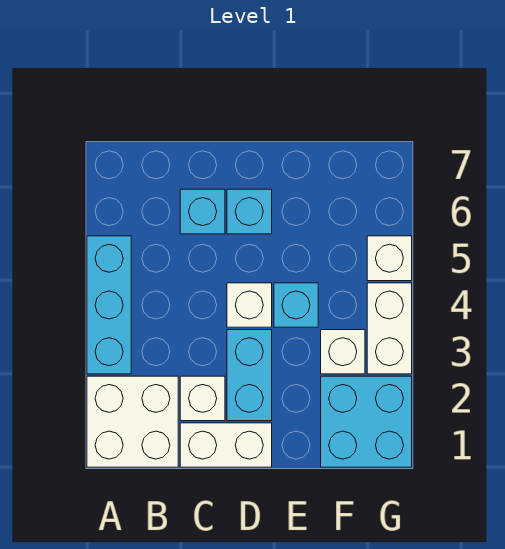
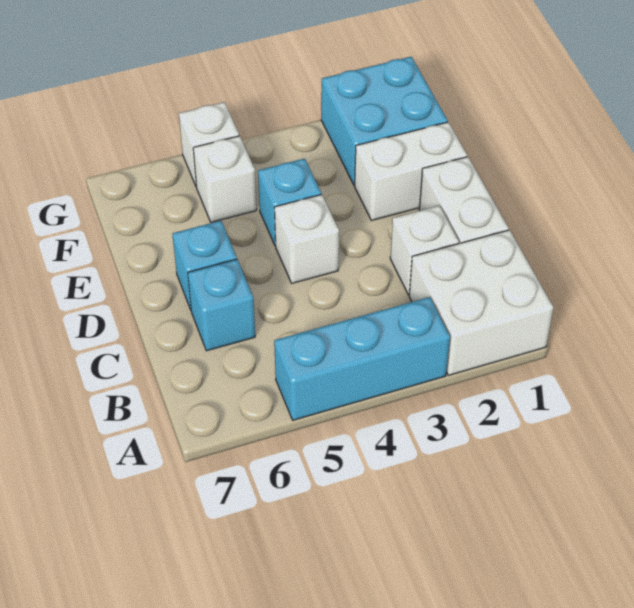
cyan brick D2:D3 level 1 -> none
white brick F3 level 1 -> white brick F5 level 1
white brick G3:G4 level 1 -> white brick E1:E2 level 1

